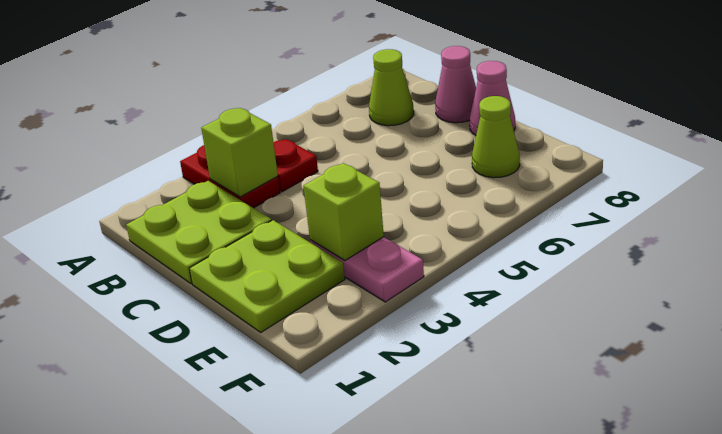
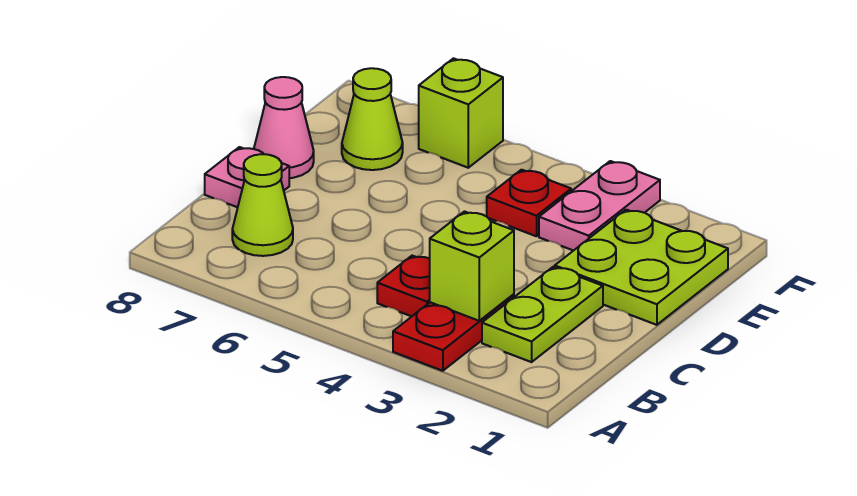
lime plate B1:C2 level 1 -> lime plate B2:C2 level 1
pink cone C8 level 1 -> pink plate C8 level 1
lime brick E3 level 2 -> lime brick F6 level 1
none -> red plate E4 level 1

